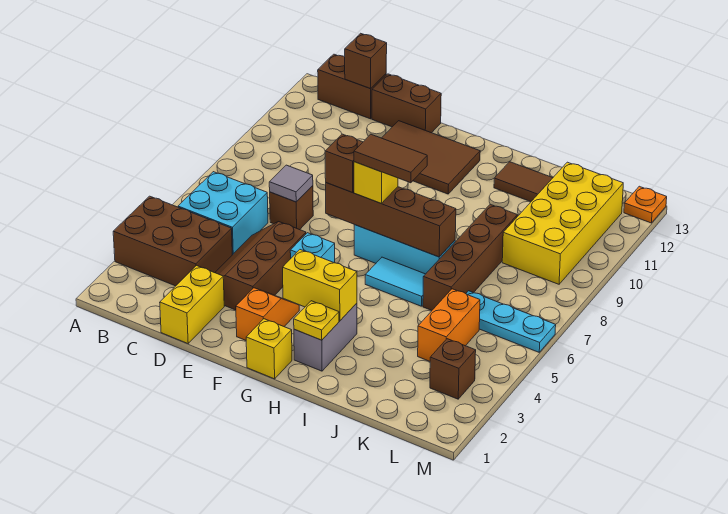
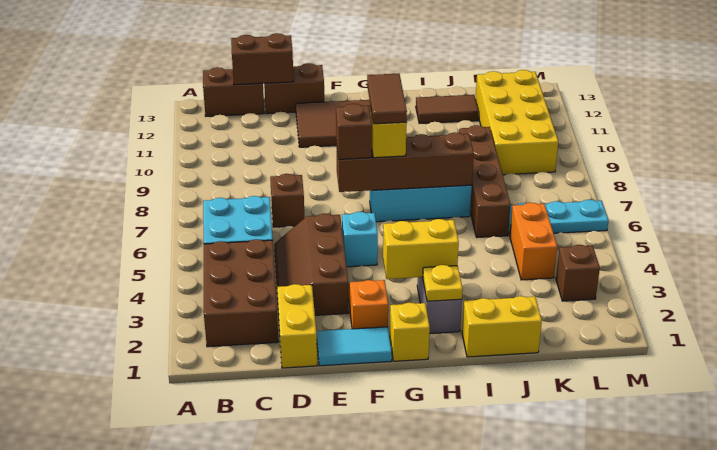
brown brick A3:C4 level 1 -> brown brick B2:C4 level 1
brown brick C13 level 2 -> brown brick C13:D13 level 2
grey tile D7 level 2 -> none
brown tile G7:H7 level 4 -> brown tile G7:G8 level 4
cyan tile H6:I6 level 1 -> cyan tile E1:F1 level 1
none -> yellow brick I1:J1 level 1
orange plate M13 level 1 -> none

